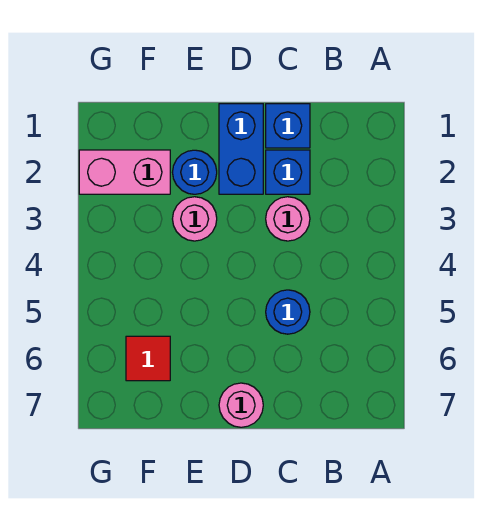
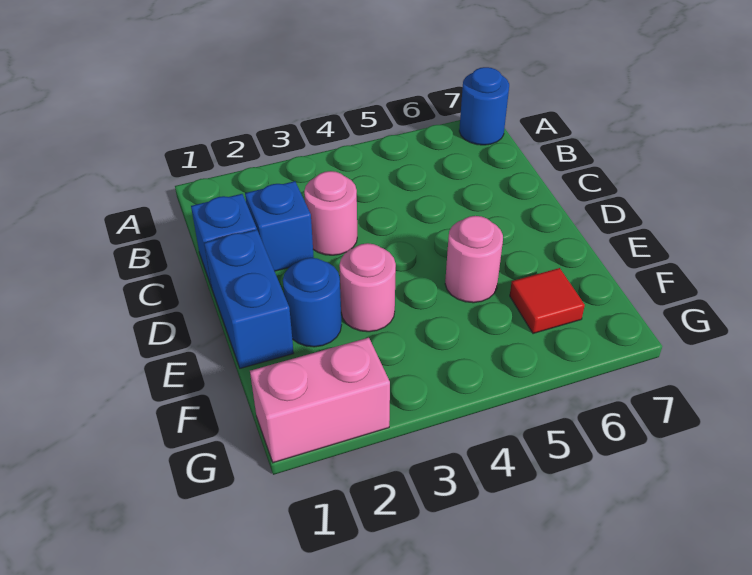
blue round brick C5 level 1 -> blue round brick A7 level 1
blue brick D1:D2 level 1 -> blue brick D1:E1 level 1
pink round brick D7 level 1 -> pink round brick E5 level 1
pink brick F2:G2 level 1 -> pink brick G1:G2 level 1

